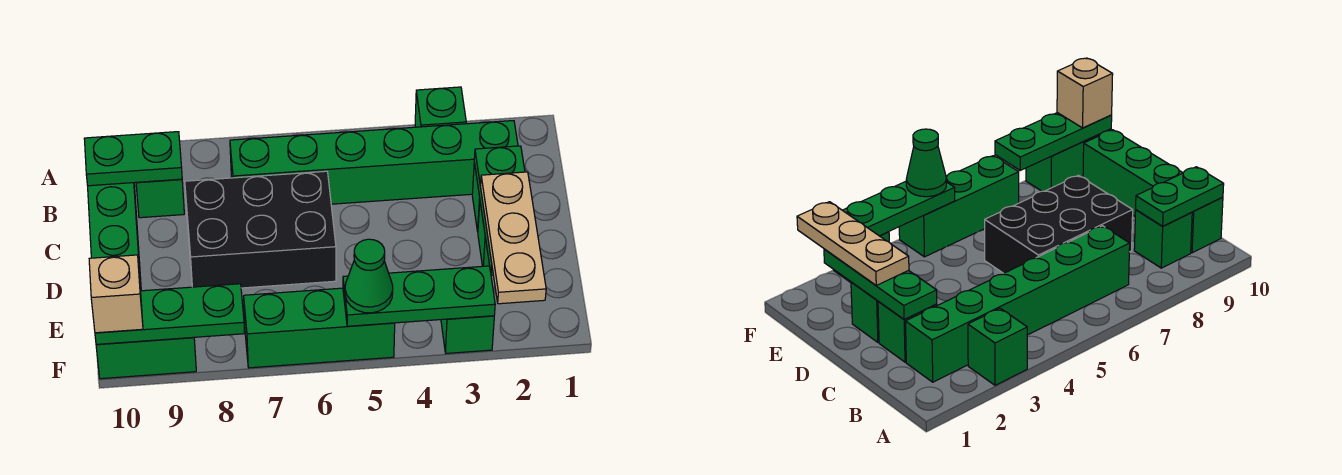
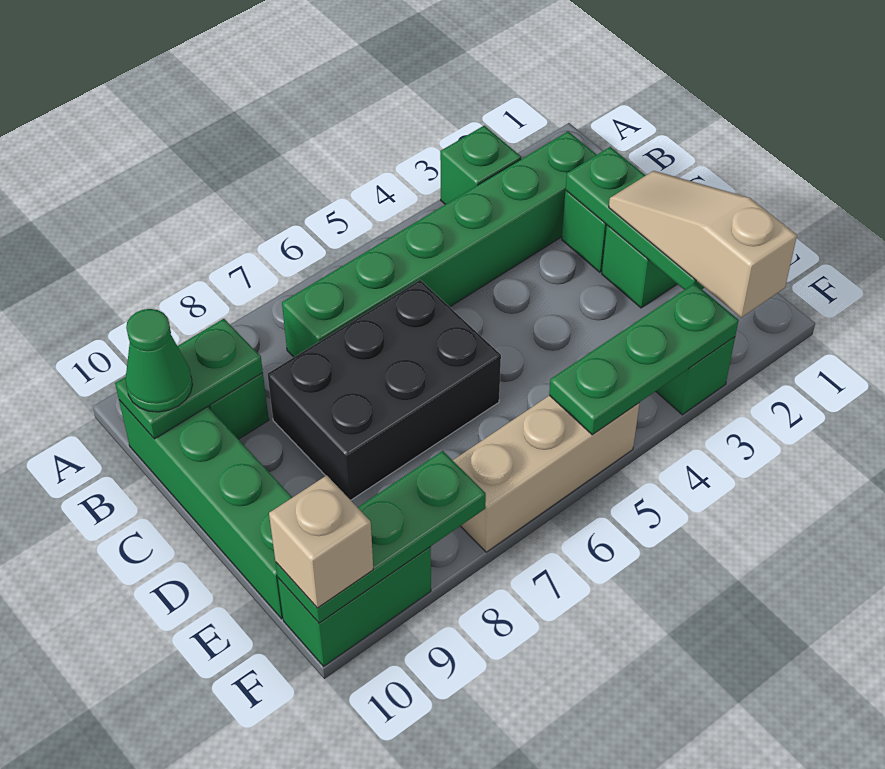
tan plate D2:F2 level 3 -> tan slope D2:F2 level 3 top F
green brick F5:F7 level 1 -> tan brick F5:F7 level 1
green cone F5 level 3 -> green cone B10 level 3

